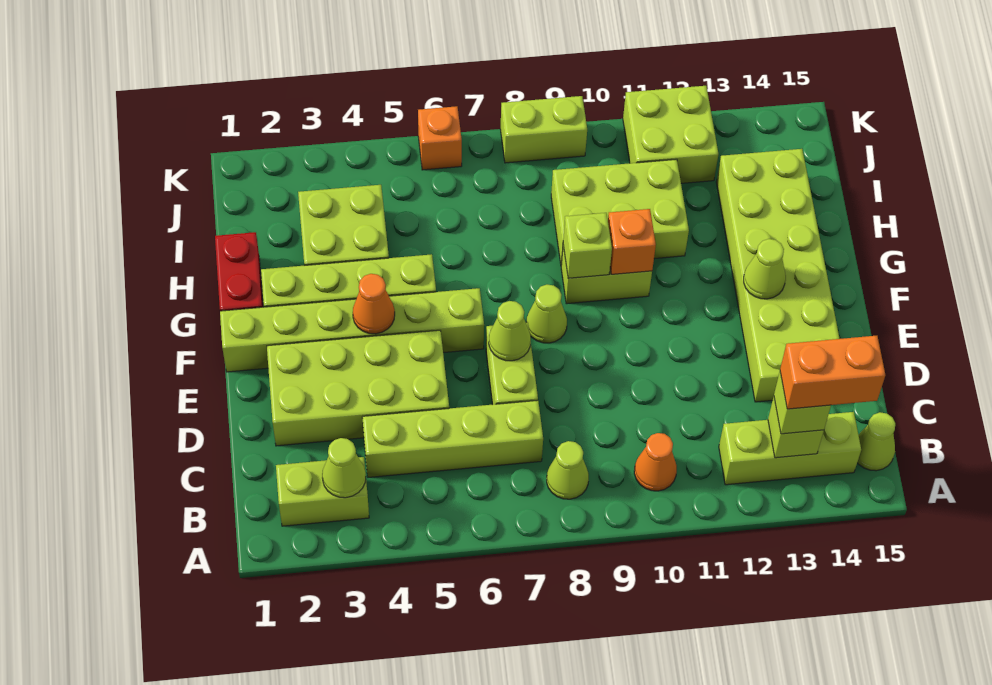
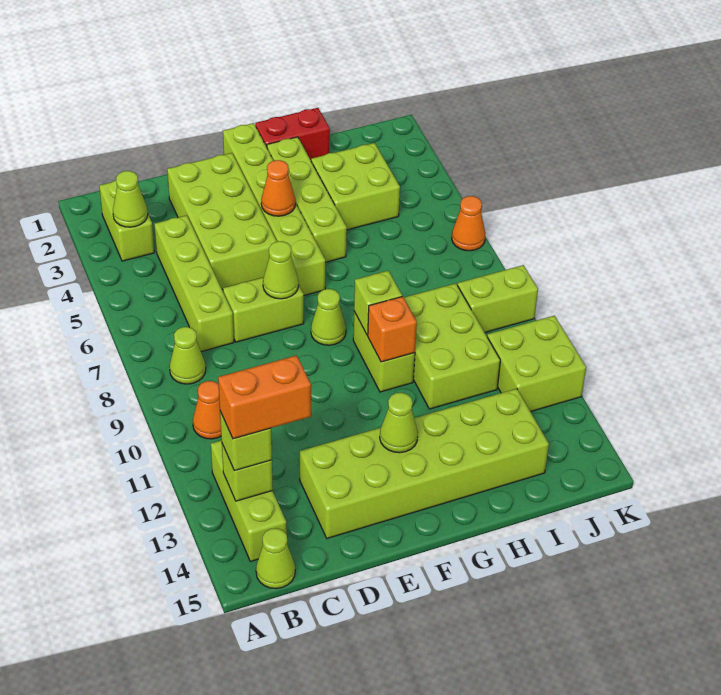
orange brick B13:B14 level 4 -> orange brick B13:C13 level 4
orange brick K6 level 1 -> orange cone K6 level 1
lime brick K8:K9 level 1 -> lime brick J9:K9 level 1

